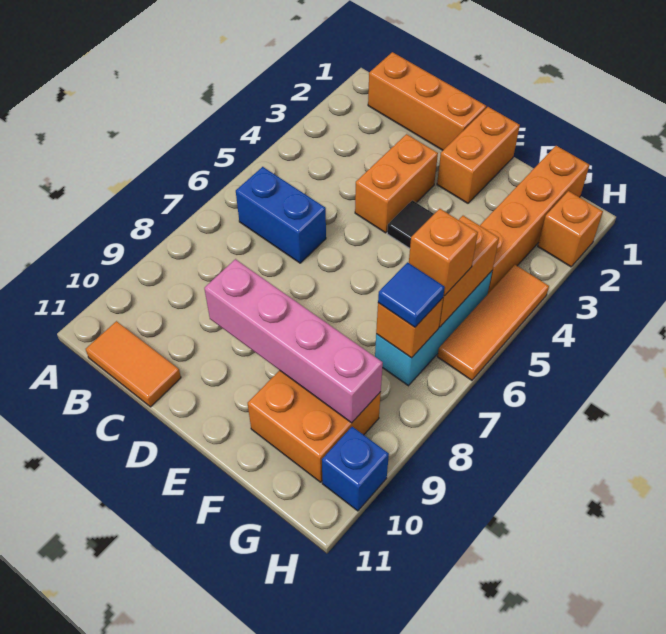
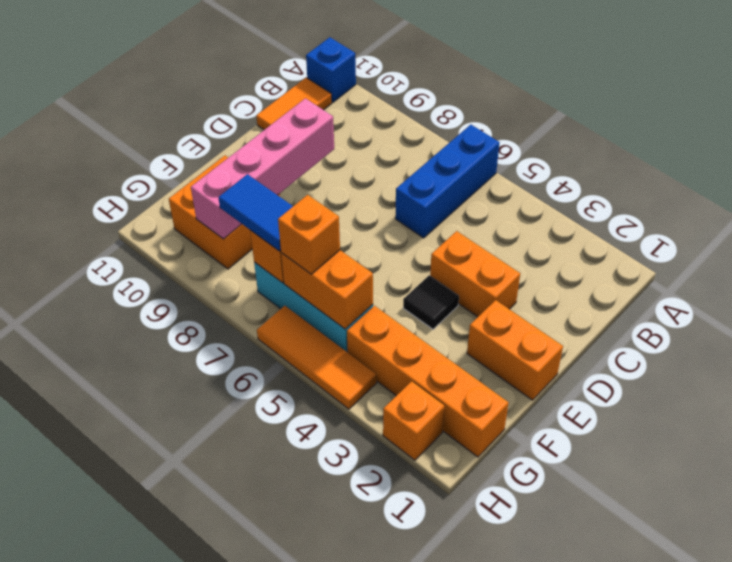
orange brick B1:D1 level 1 -> none
blue brick B6:C6 level 1 -> blue brick A6:C6 level 1
blue tile G7 level 3 -> blue tile G7:G8 level 3
blue brick H10 level 1 -> blue brick A11 level 1

